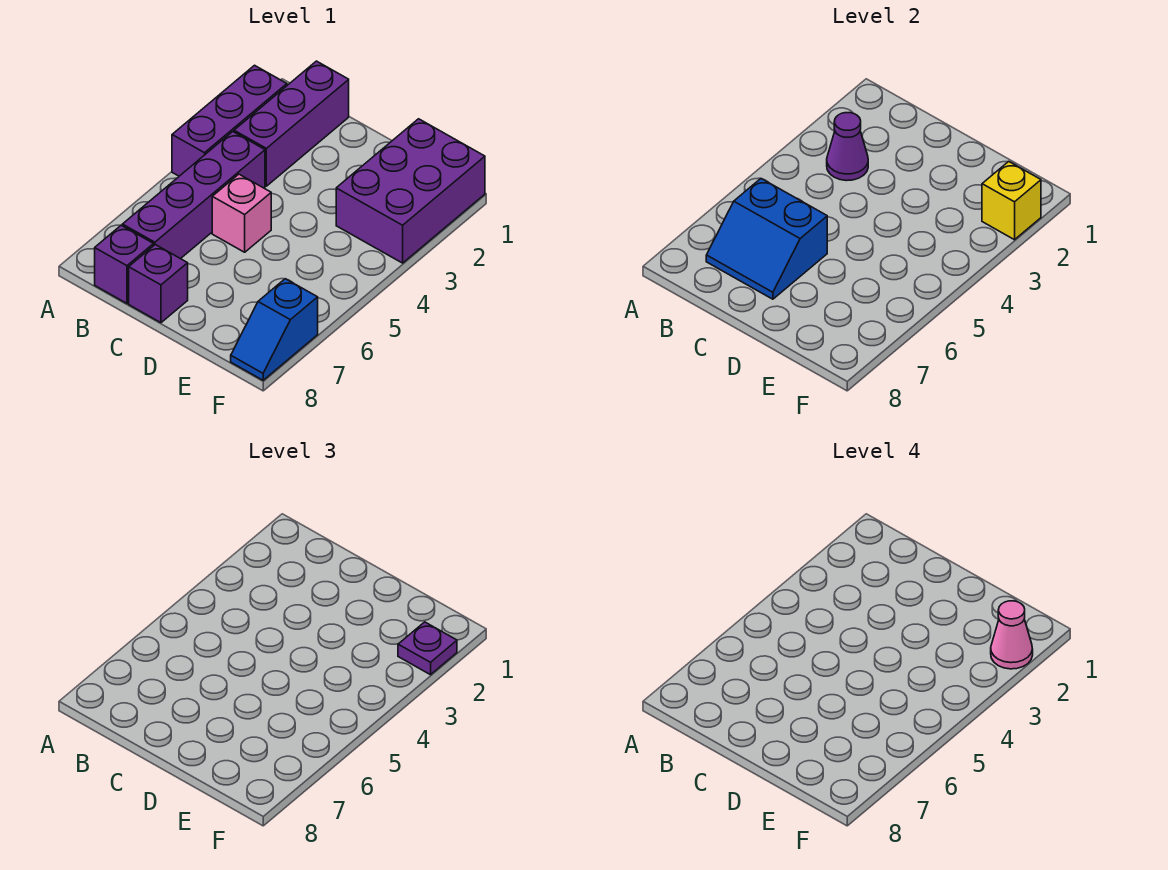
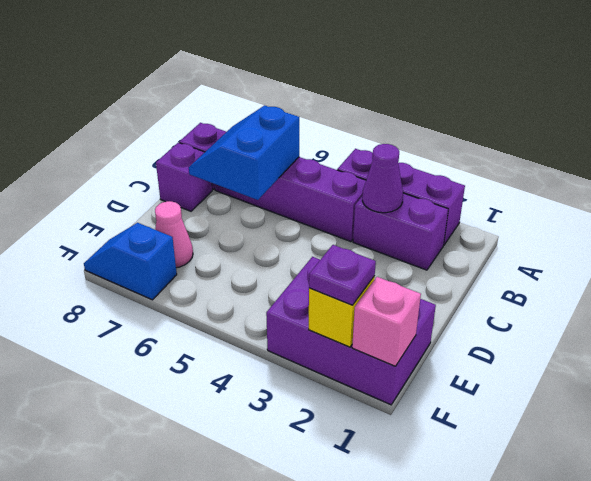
purple brick B1:B3 level 1 -> purple brick B2:B3 level 1
pink brick C5 level 1 -> pink brick F1 level 2
pink cone F2 level 4 -> pink cone E7 level 1

